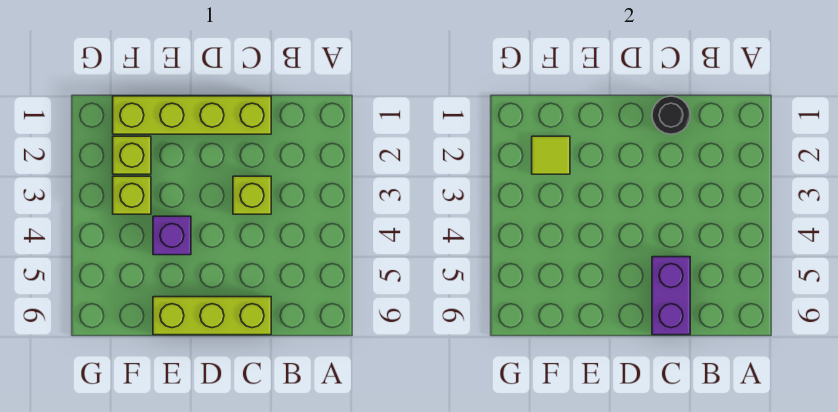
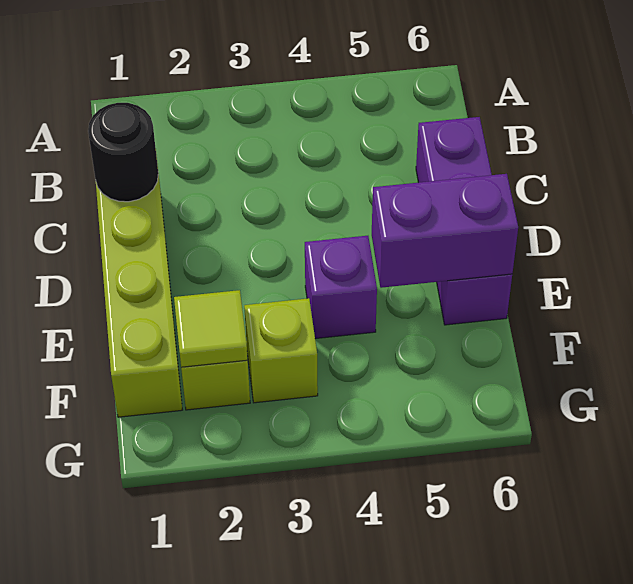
lime brick C3 level 1 -> none
purple brick C5:C6 level 2 -> purple brick E5:E6 level 2
lime brick C6:E6 level 1 -> purple brick C6:E6 level 1

